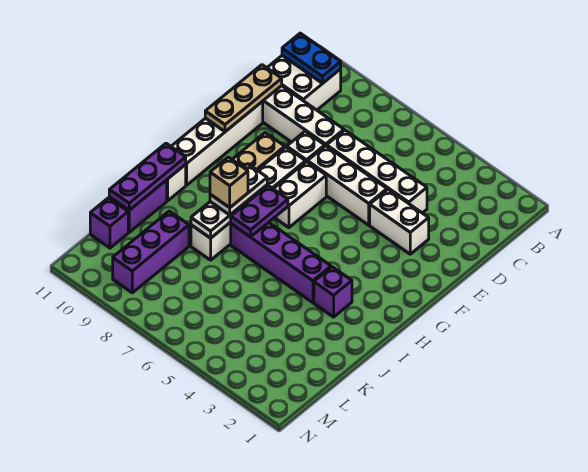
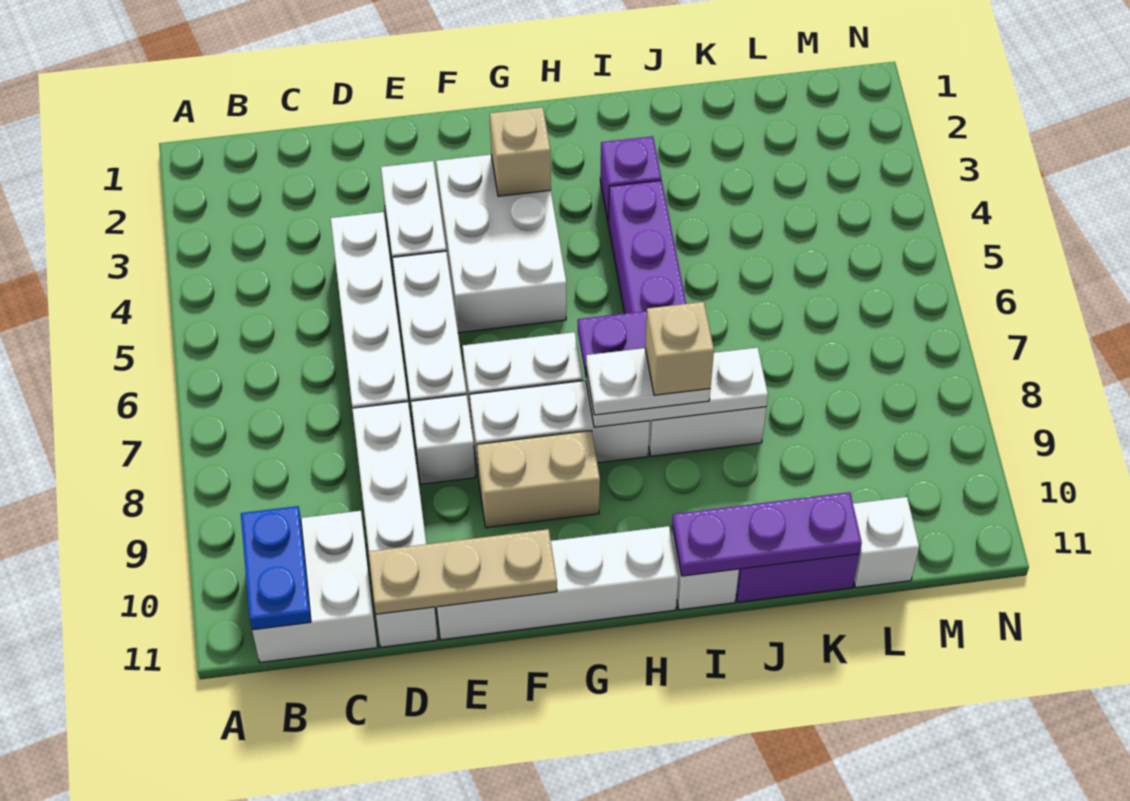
none -> white brick F3:G5 level 1
none -> tan brick G3 level 2
purple brick K9:M9 level 1 -> none
purple brick L11 level 1 -> white brick L11 level 1

